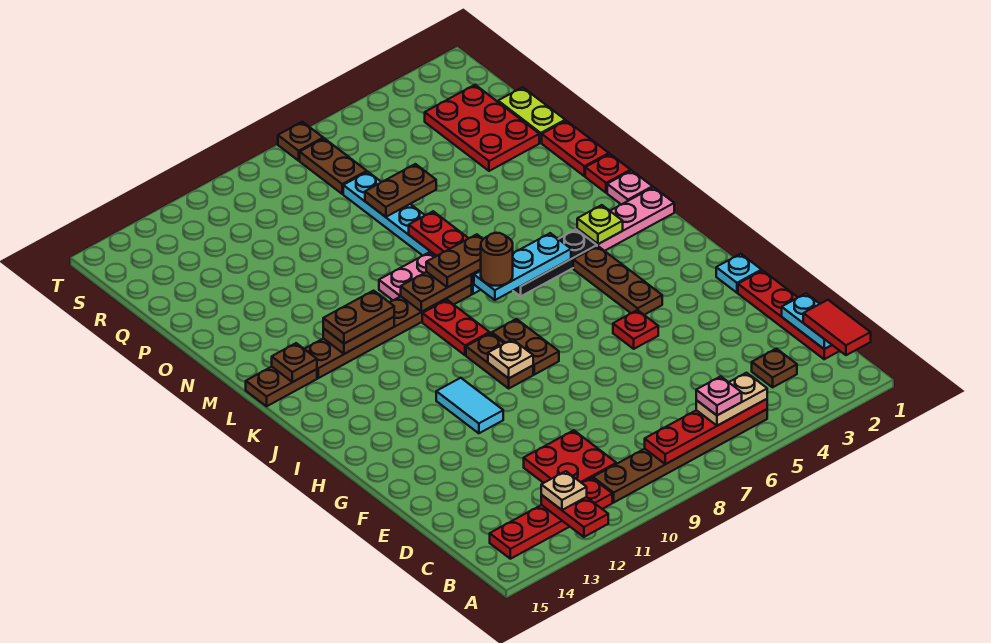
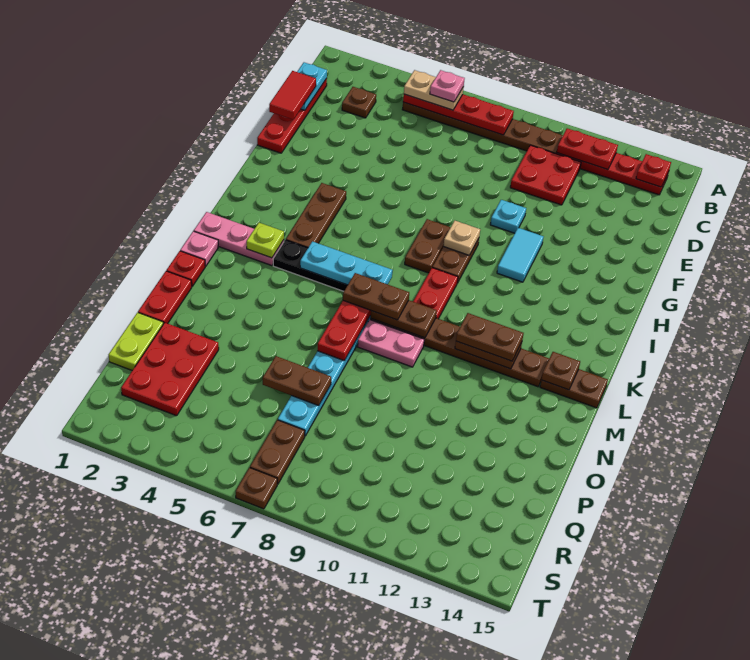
red plate A12:B12 level 2 -> red plate B11:B12 level 2
red tile B1:C1 level 3 -> red tile D1:E1 level 3
tan plate B12 level 3 -> none
cyan plate G1 level 1 -> cyan plate F10 level 1
red plate G5 level 1 -> red plate B14 level 2
brown round brick K7 level 3 -> none

